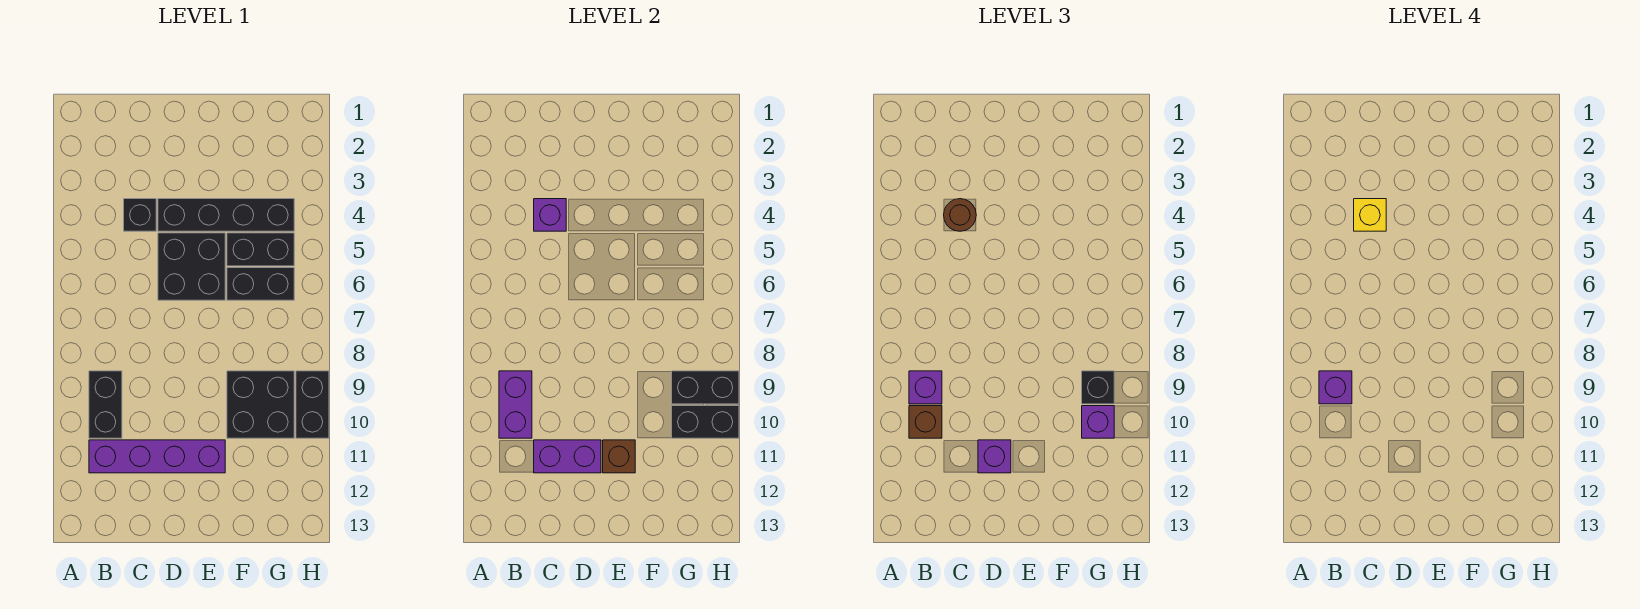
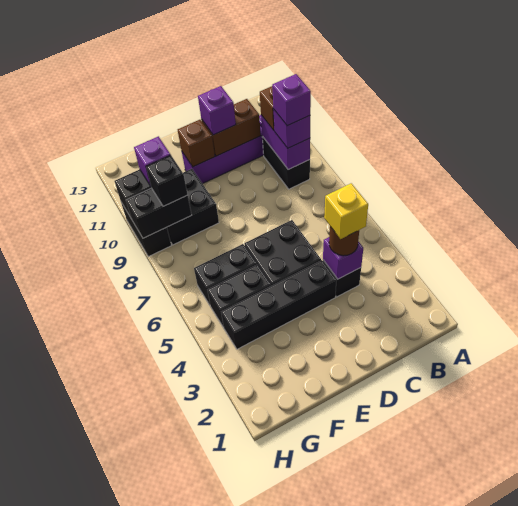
purple brick C11:D11 level 2 -> brown brick C11:D11 level 2

